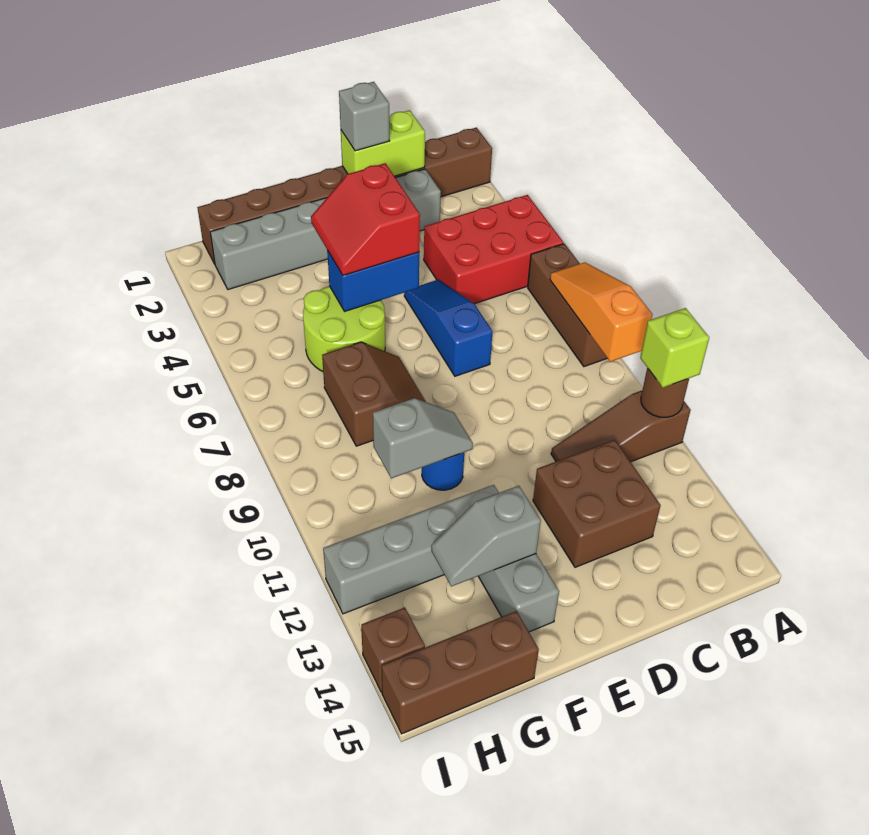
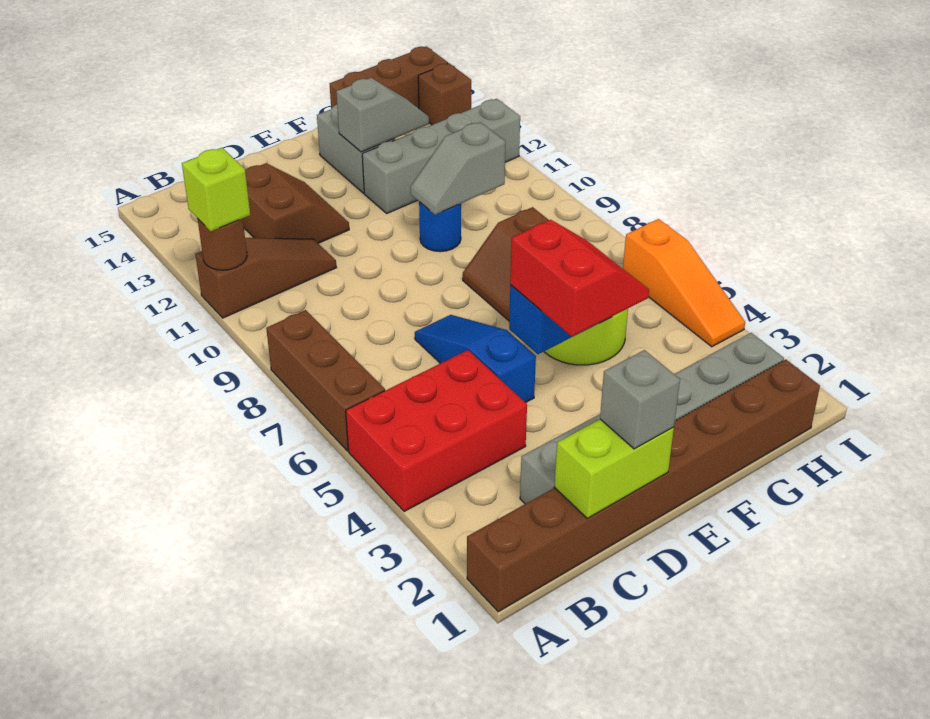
orange slope A7:A9 level 2 top 9 -> orange slope I4:I6 level 1 top 6
brown brick C12:D13 level 1 -> brown slope C12:D13 level 1 top C
blue slope D5:D7 level 1 top 7 -> blue slope D5:D7 level 1 top 5

